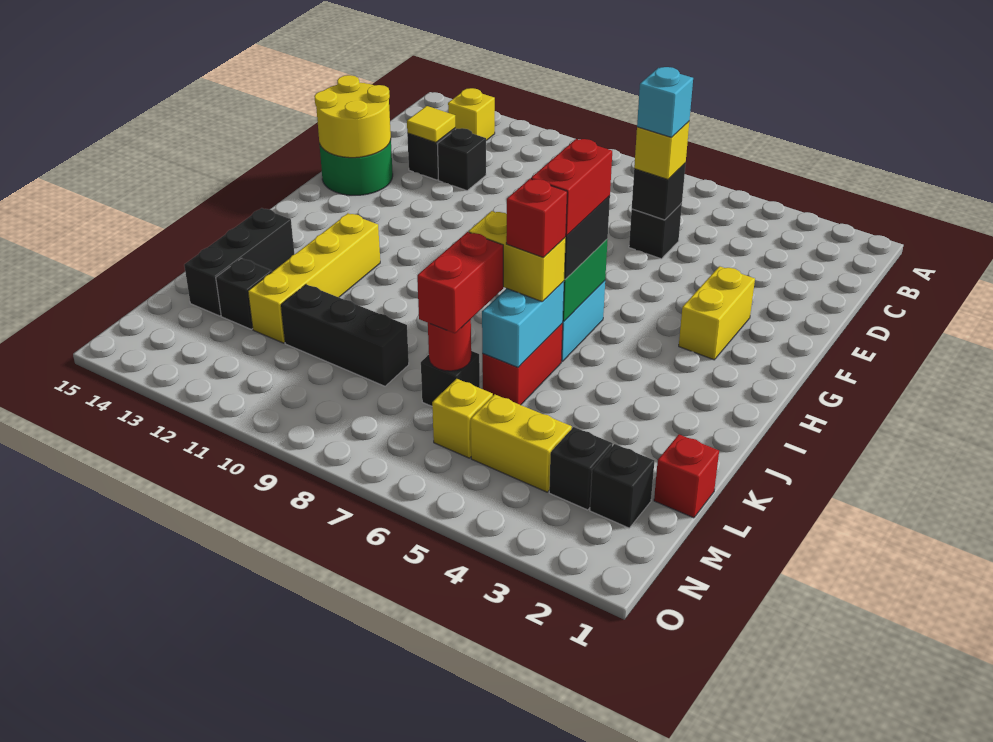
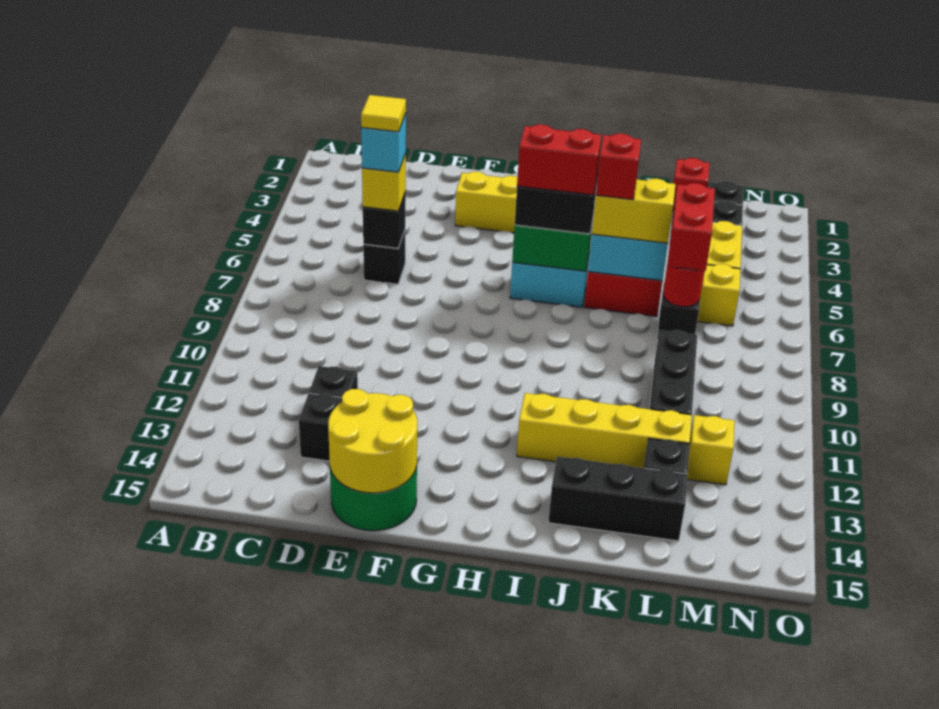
yellow brick B13 level 1 -> yellow brick M12 level 1
yellow tile D13 level 2 -> yellow tile D6 level 5
yellow brick J6:J7 level 3 -> yellow brick J6:K6 level 3
red brick K7:L7 level 3 -> red brick L6:L7 level 3

